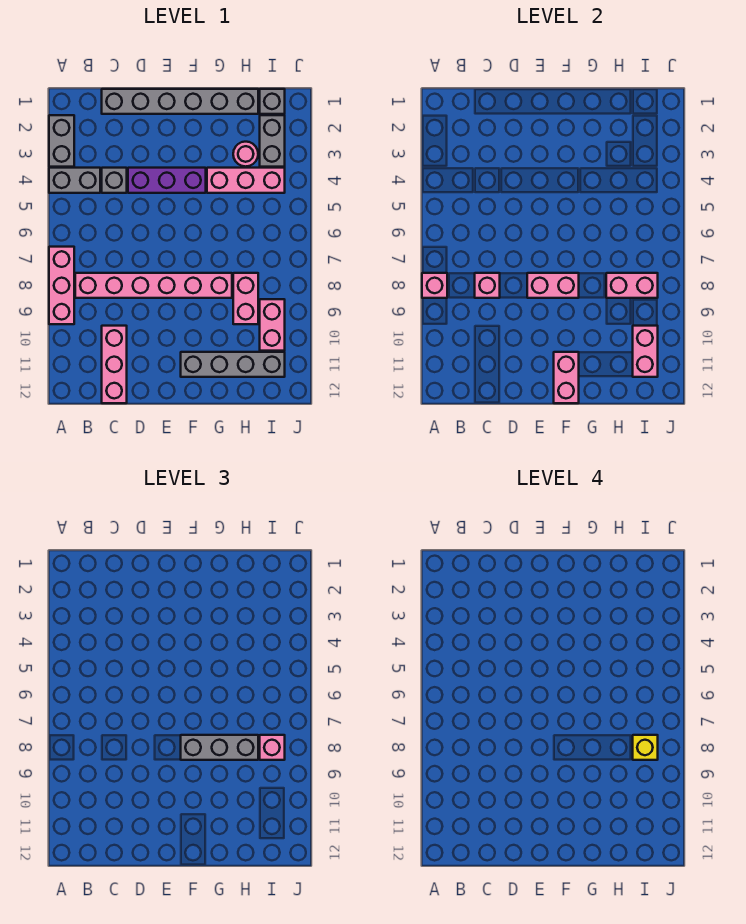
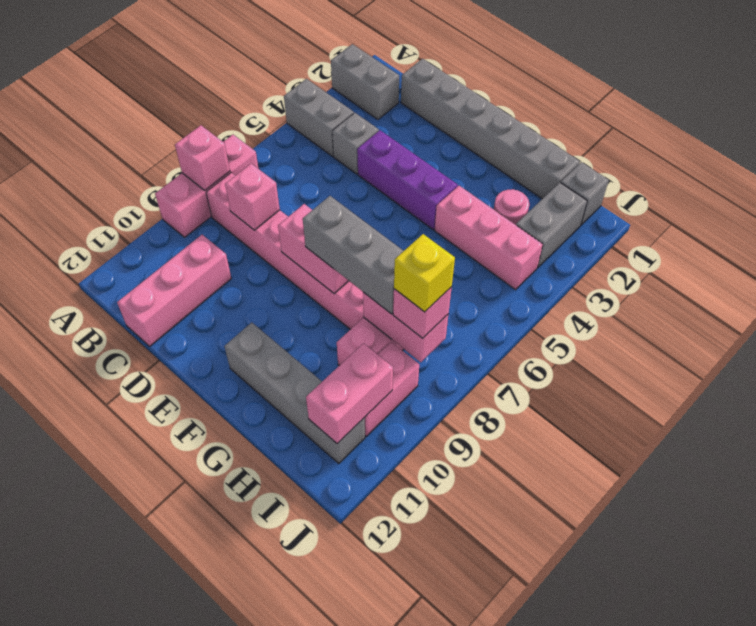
grey brick A2:A3 level 1 -> grey brick A2:B2 level 1
pink brick F11:F12 level 2 -> none

